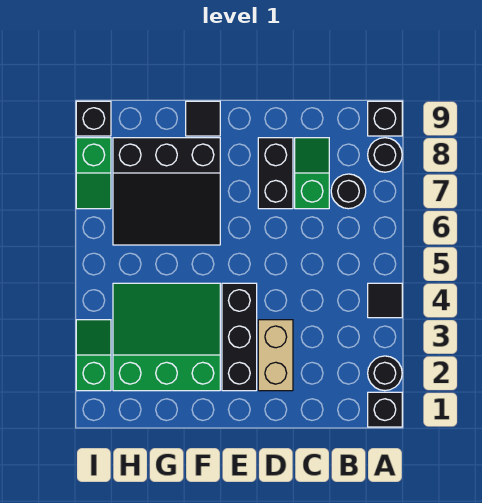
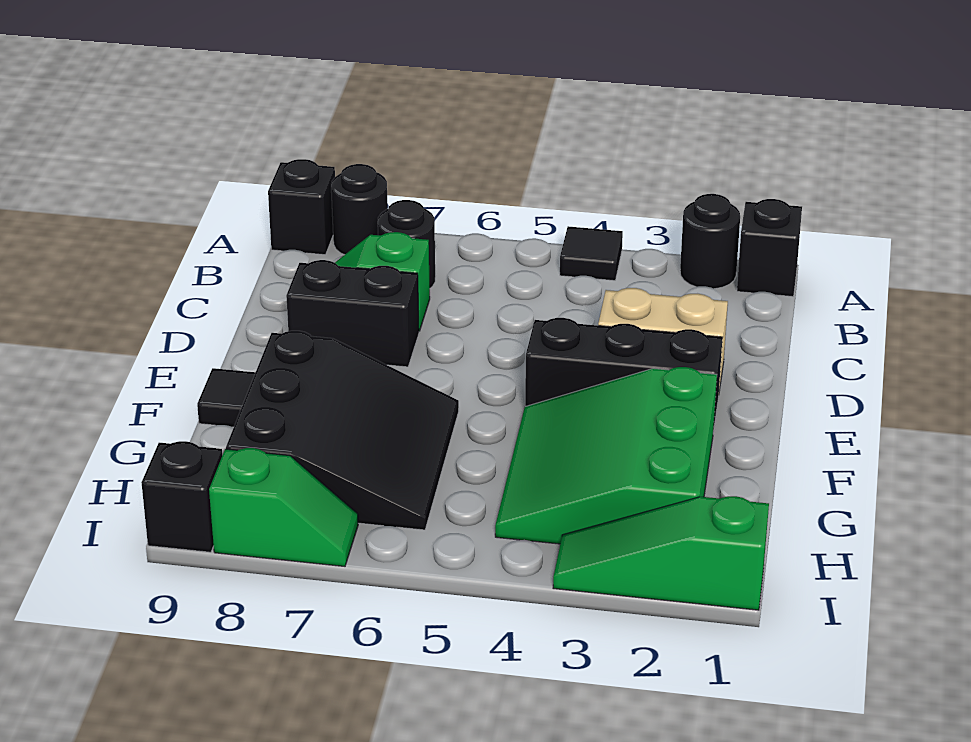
green slope I2:I3 level 1 top 2 -> green slope I1:I3 level 1 top 1

